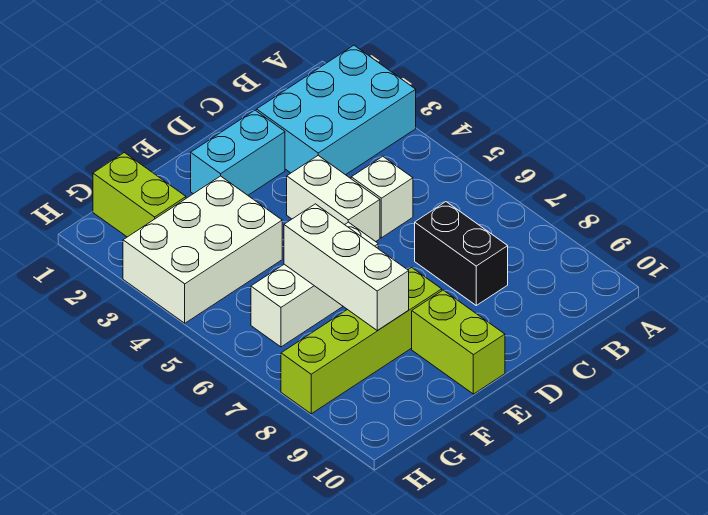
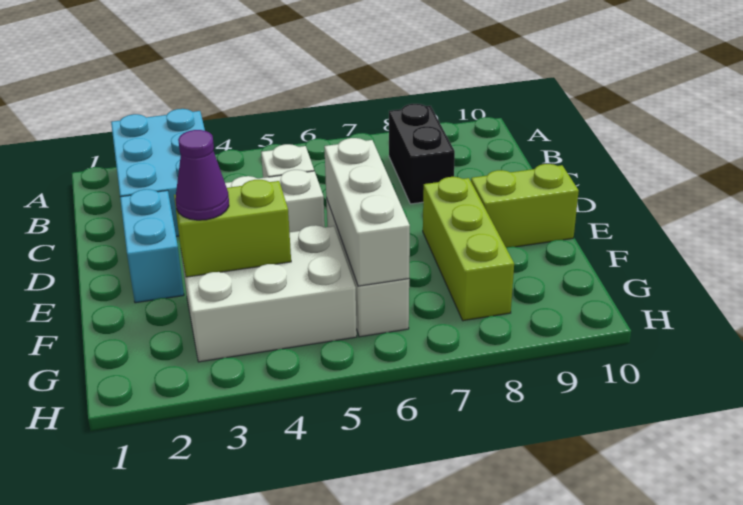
black brick C7:C8 level 1 -> black brick B8:C8 level 1
lime brick E8:H8 level 1 -> lime brick E8:G8 level 1
white brick F3:H4 level 1 -> white brick F3:G5 level 1
none -> purple cone F3 level 3
white brick F6:F8 level 2 -> white brick E6:G6 level 2
lime brick G1:G2 level 1 -> lime brick F3:F4 level 2

